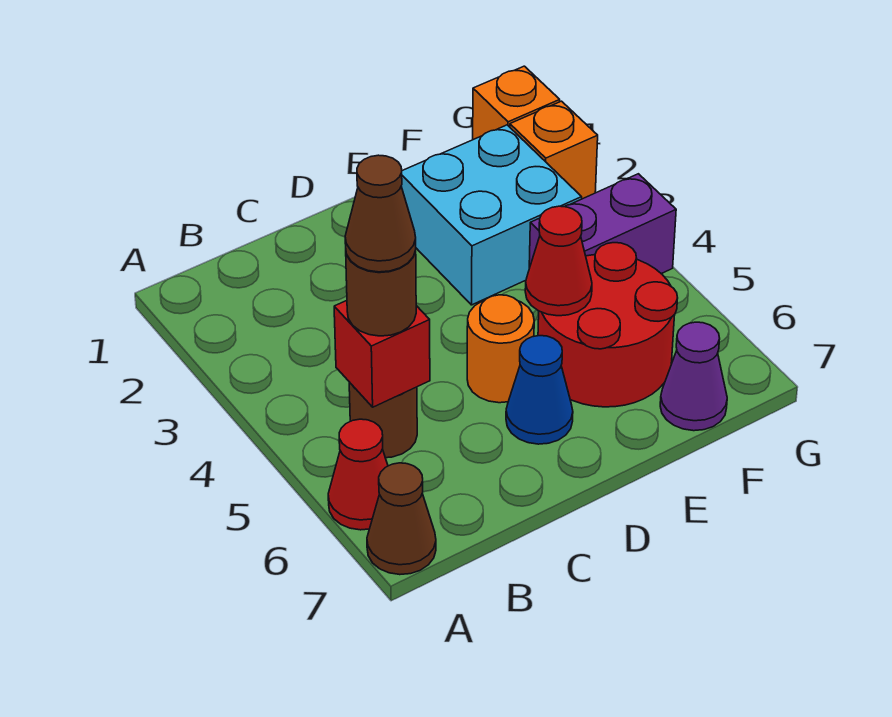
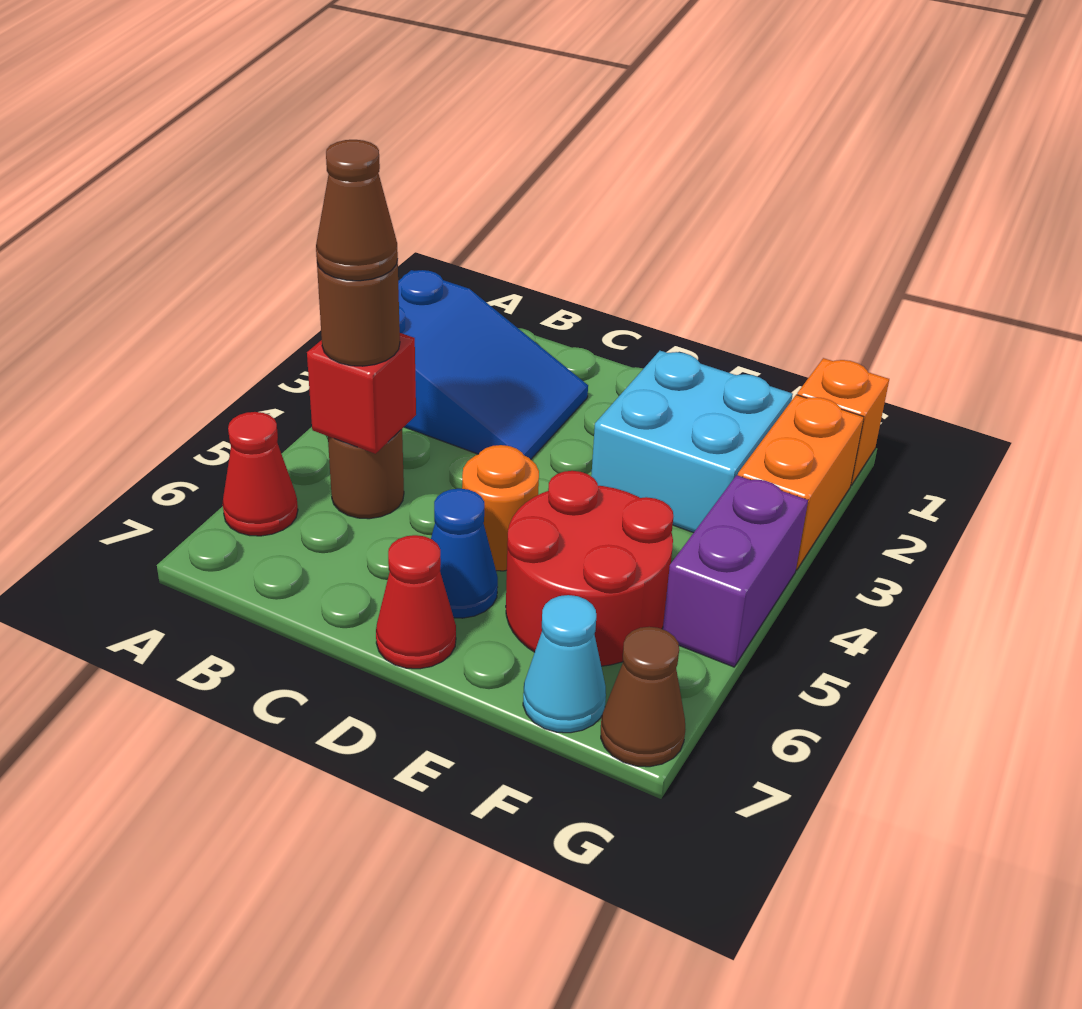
none -> blue slope A2:C3 level 1 top A
brown cone A7 level 1 -> brown cone G7 level 1
red cone E5 level 2 -> red cone D7 level 1
purple brick F4:G4 level 1 -> purple brick G4:G5 level 1
purple cone F7 level 1 -> cyan cone F7 level 1
orange brick G2 level 1 -> orange brick G2:G3 level 1

